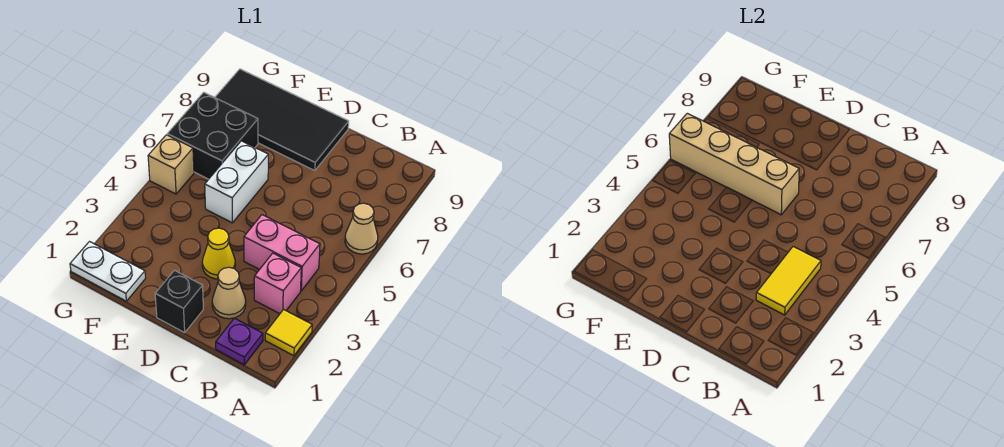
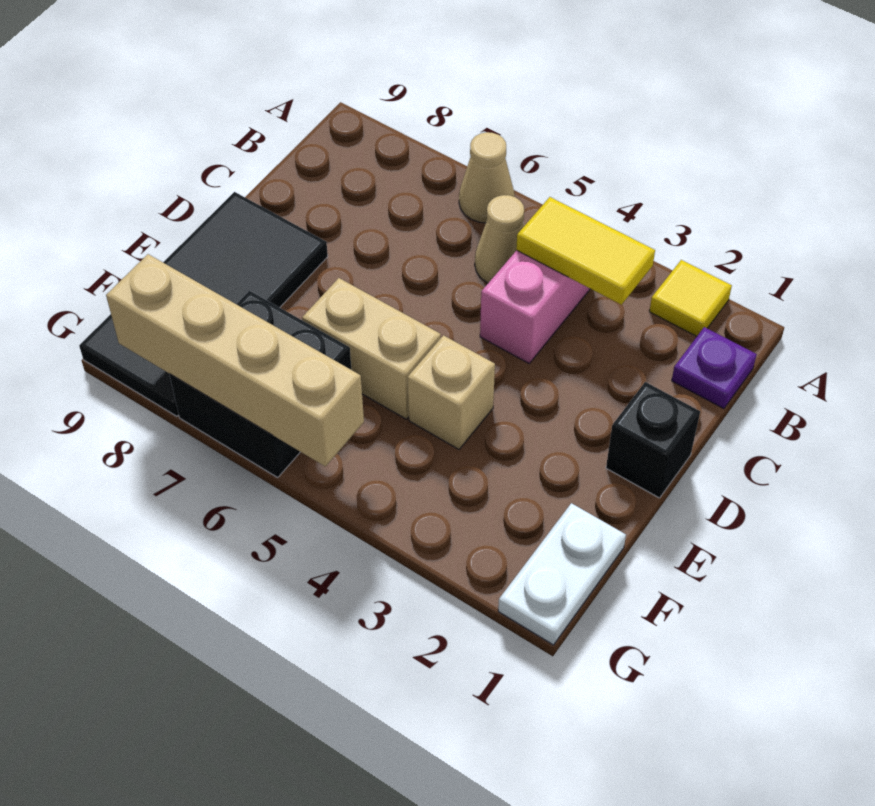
pink brick B3 level 1 -> none
tan cone C2 level 1 -> tan cone B5 level 1
yellow cone D3 level 1 -> none
tan brick D6:G6 level 2 -> tan brick G5:G8 level 2
white brick E5:E6 level 1 -> tan brick E5:E6 level 1
tan brick G5 level 1 -> tan brick E4 level 1

